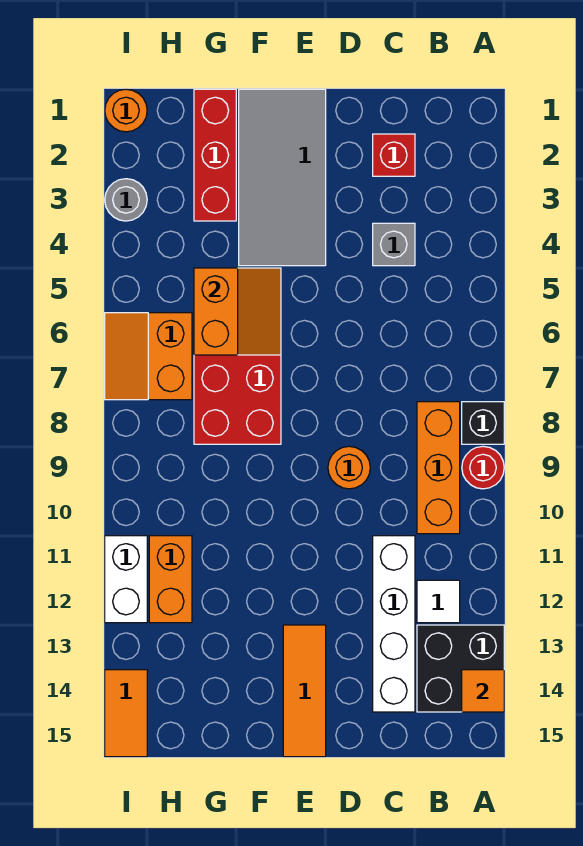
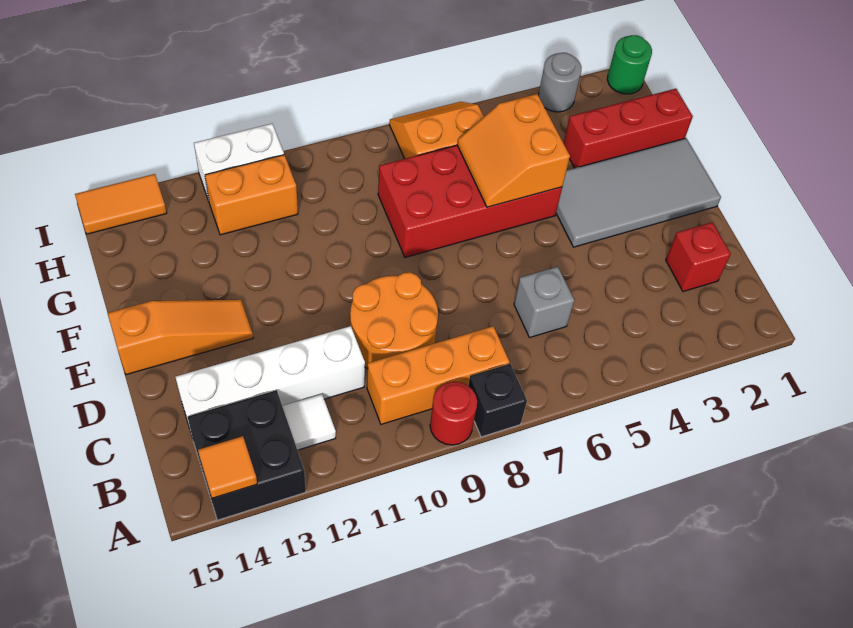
grey brick C4 level 1 -> grey brick C6 level 1
orange round brick D9 level 1 -> orange round brick C9:D10 level 1
orange tile E13:E15 level 1 -> orange slope E13:E15 level 1 top 15
orange slope F5:G6 level 2 top G -> orange slope F5:G6 level 2 top 5
orange round brick I1 level 1 -> green round brick I1 level 1

